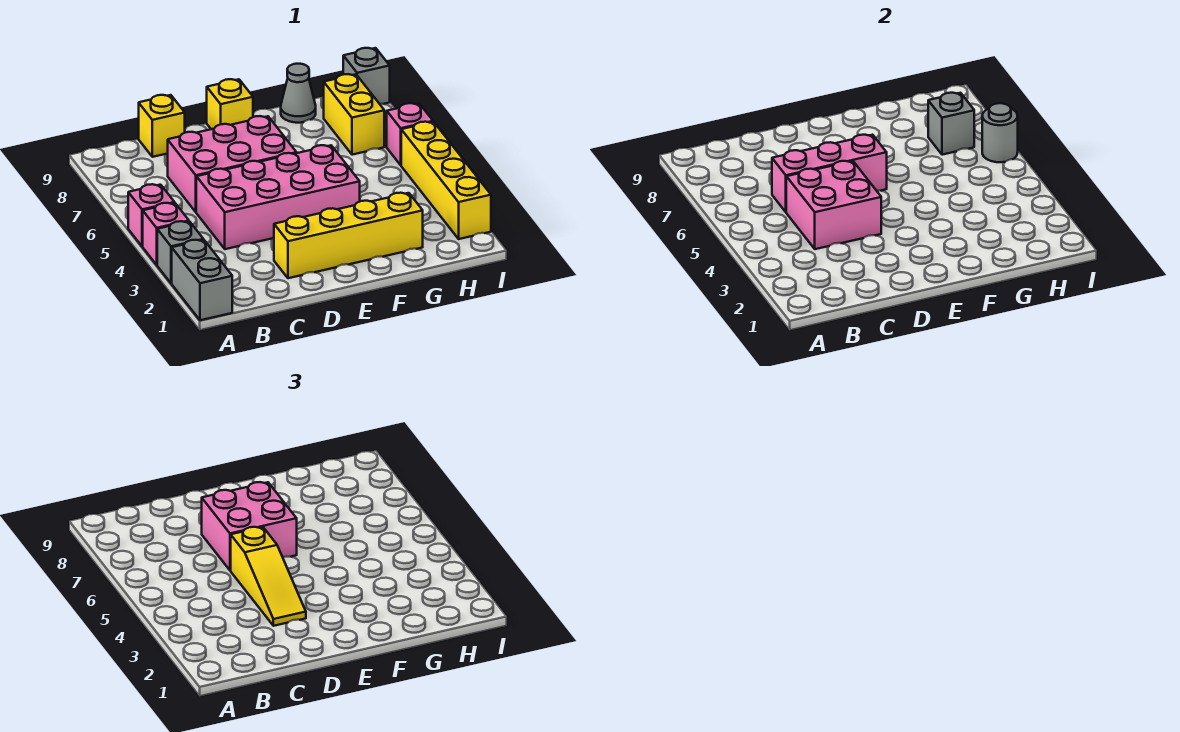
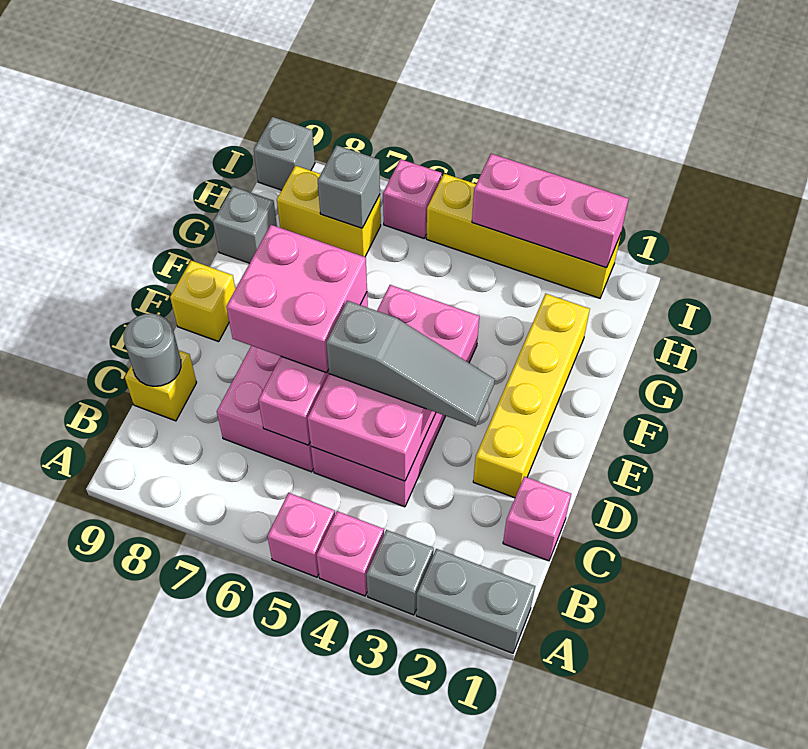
none -> pink brick C1 level 1
yellow slope D3:D5 level 3 top 5 -> grey slope D3:D5 level 3 top 5
grey cone G9 level 1 -> grey brick G9 level 1
none -> pink brick I2:I4 level 2
grey round brick I6 level 2 -> grey round brick C9 level 2

